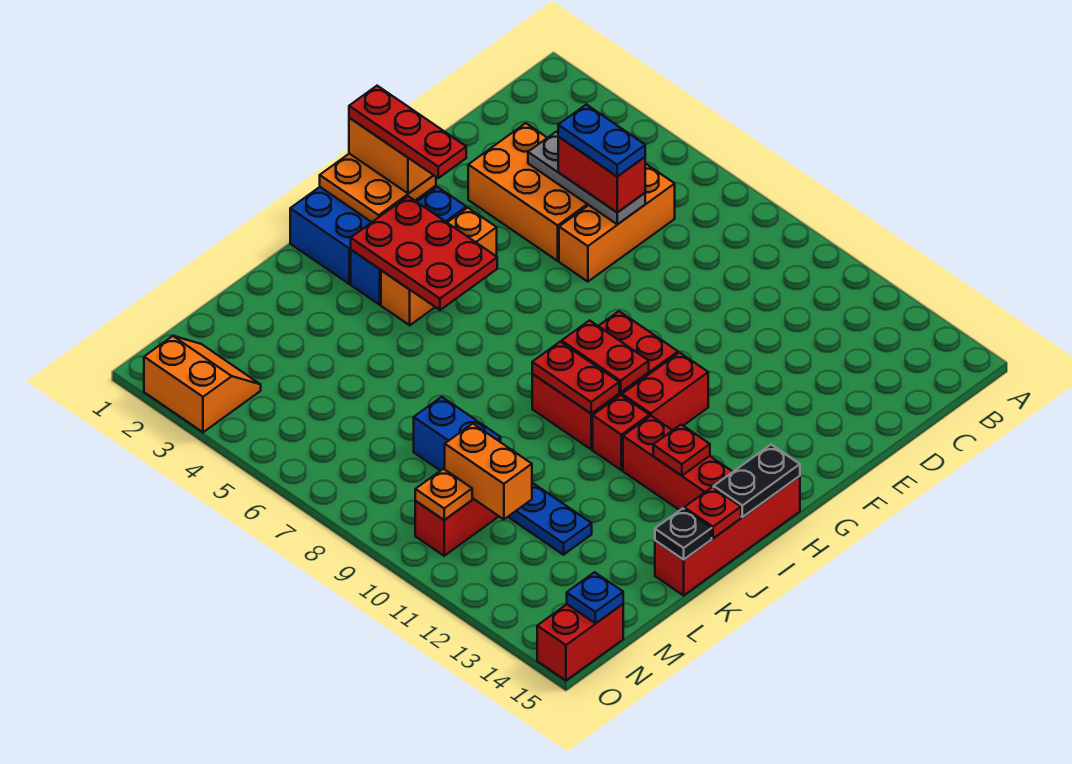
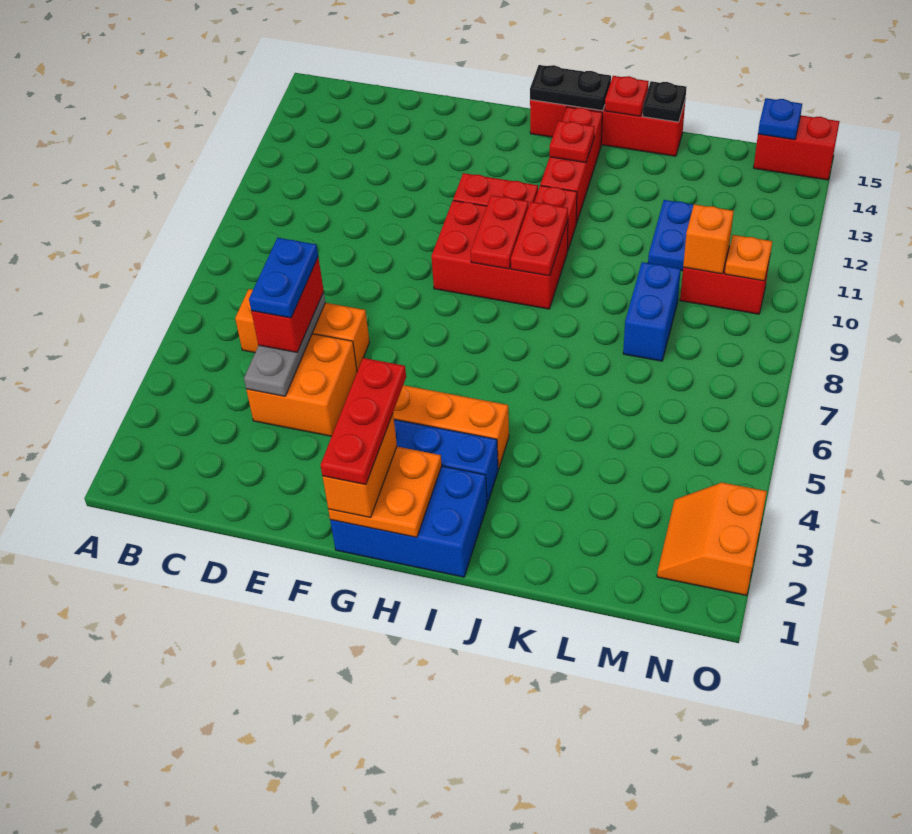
orange brick D3:E5 level 1 -> orange brick D4:E5 level 1
red plate H3:I5 level 2 -> none
orange brick M10:M11 level 2 -> orange brick M10 level 2

